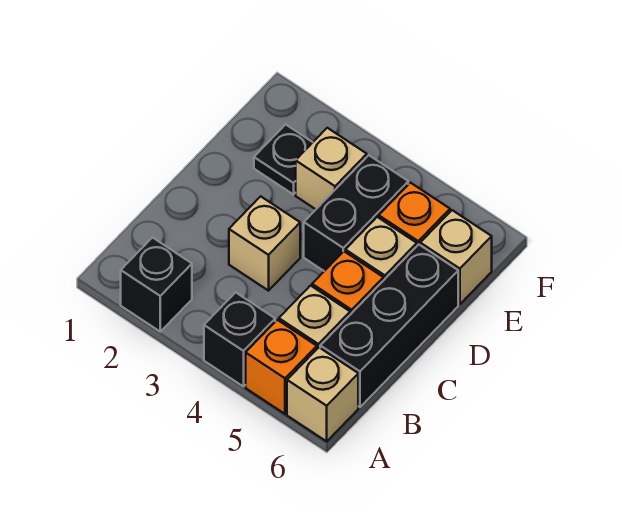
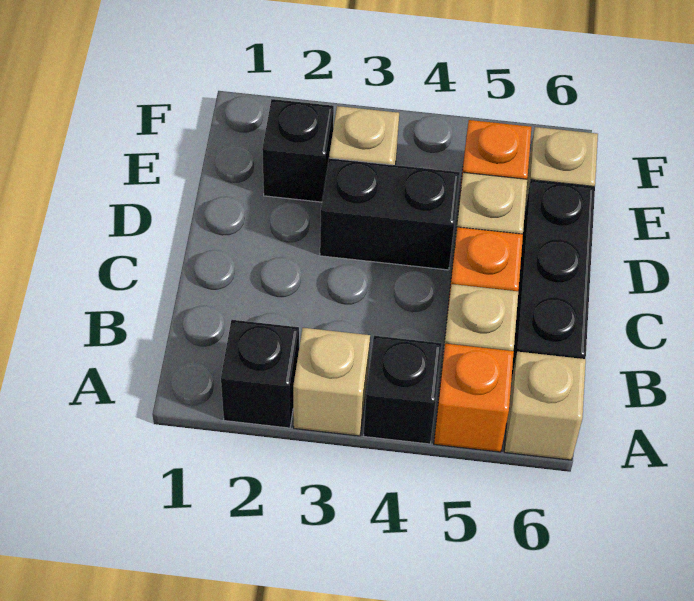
tan brick C3 level 1 -> tan brick A3 level 1
black brick D4:E4 level 1 -> black brick D3:D4 level 1
black plate E2 level 1 -> black brick E2 level 1

